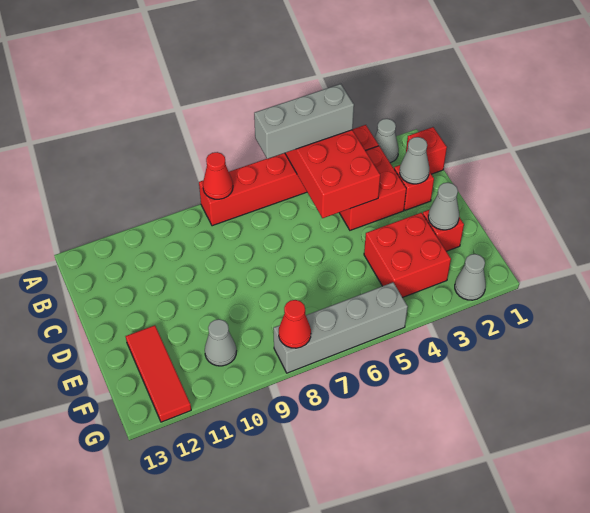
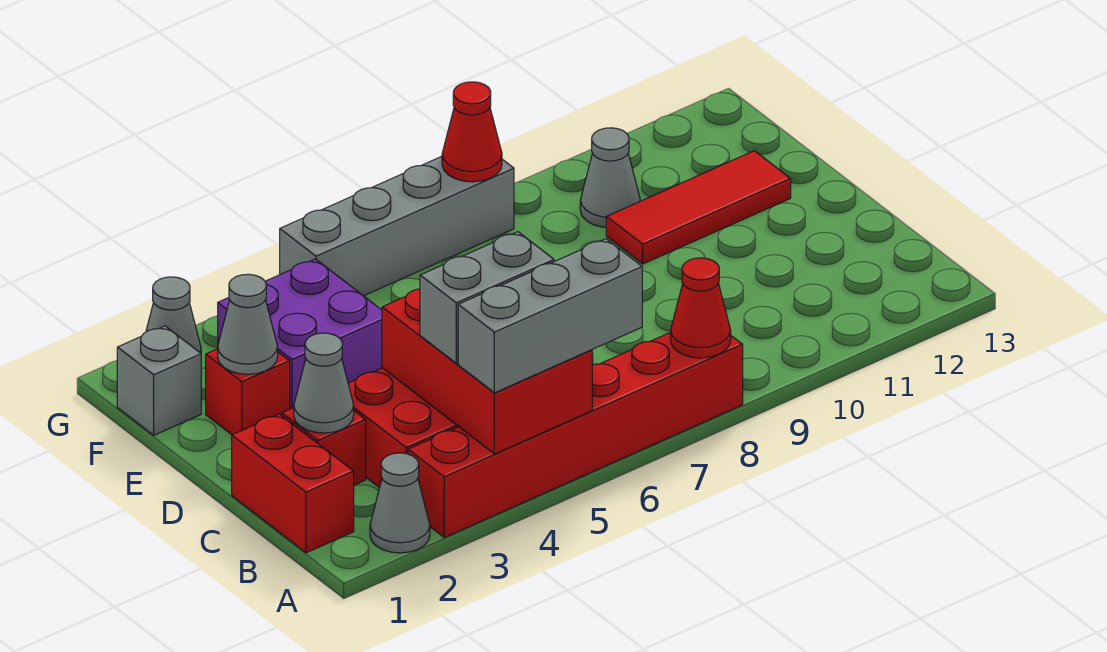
red brick B1 level 1 -> red brick B1:C1 level 1
none -> grey brick B4:B5 level 3
red brick E3:F4 level 1 -> purple brick E3:F4 level 1
red tile E12:G12 level 1 -> red tile E10:E12 level 1
none -> grey brick F1 level 1

